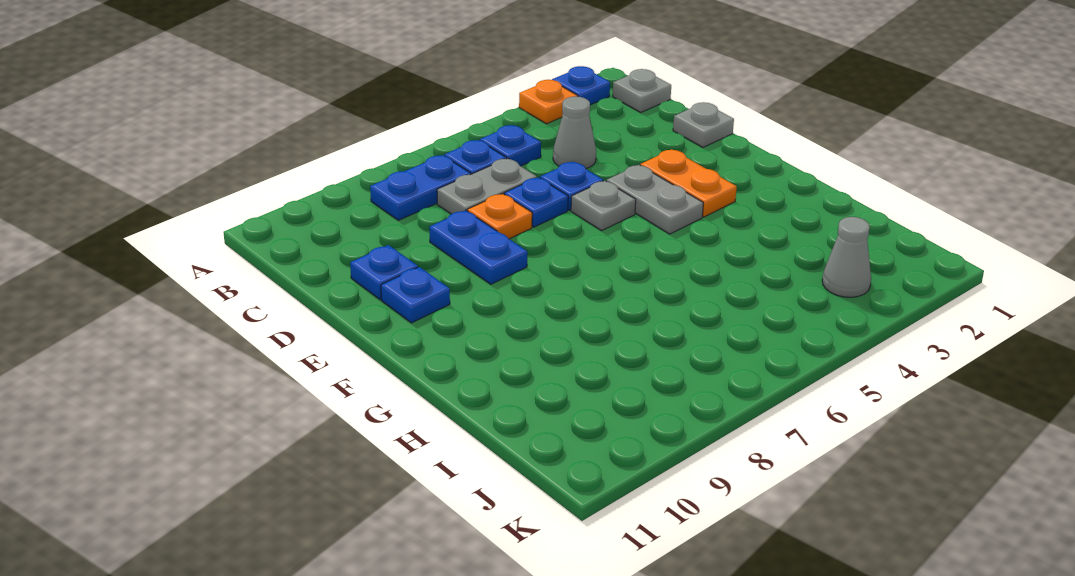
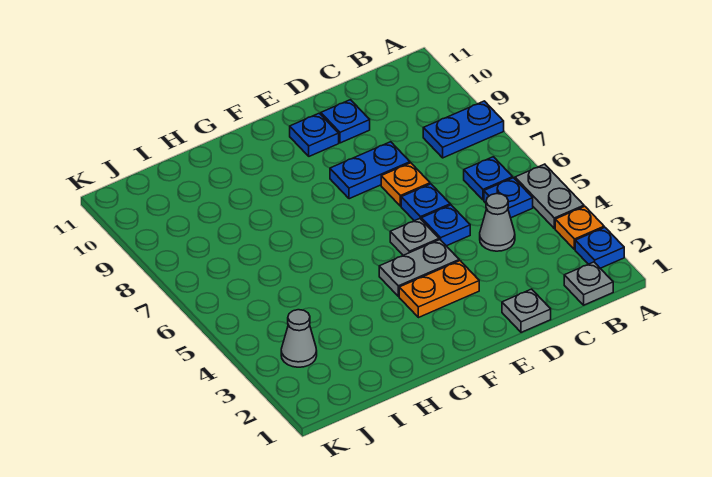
blue plate B7:B8 level 1 -> blue plate A8:B8 level 1
grey plate C6:C7 level 1 -> grey plate A4:A5 level 1

